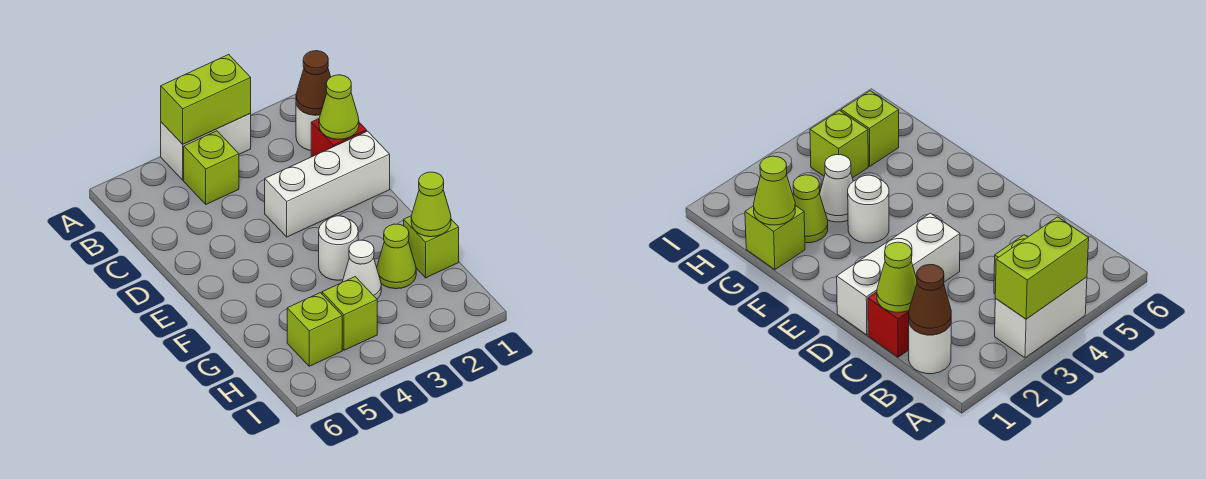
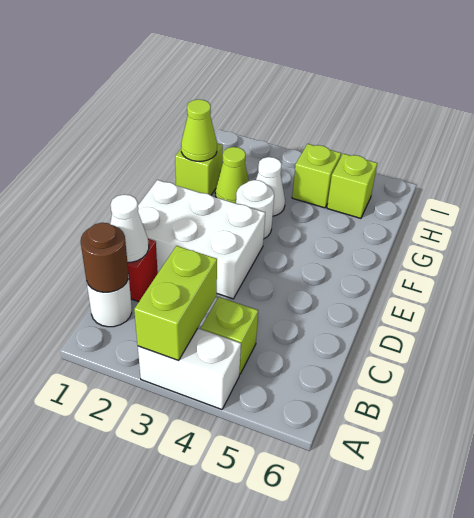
lime brick A3:A4 level 2 -> lime brick A3:B3 level 2
brown cone B1 level 2 -> brown round brick B1 level 2
lime cone C1 level 2 -> white cone C1 level 2
white brick D1:D3 level 1 -> white brick D1:E3 level 1

